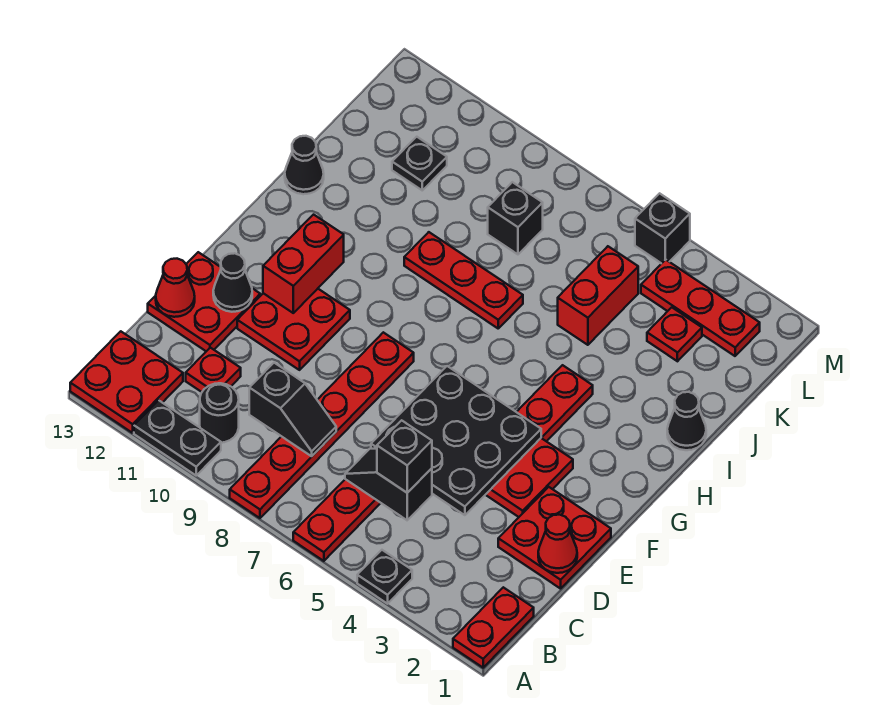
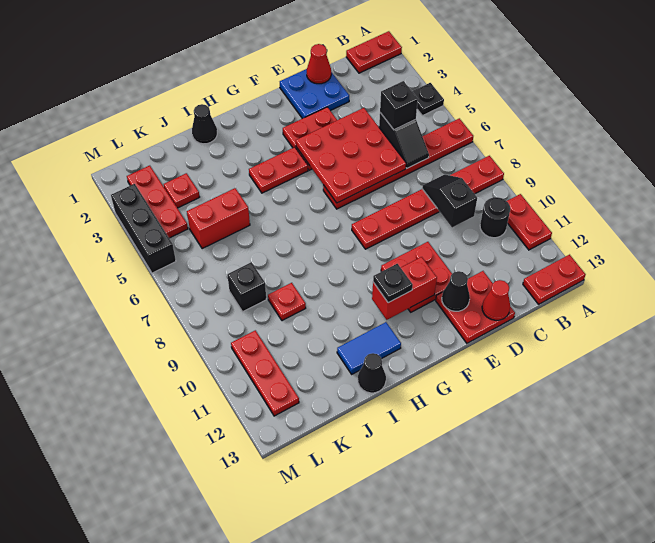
black plate A10:A11 level 1 -> red plate A10:A11 level 1
red plate A12:B13 level 1 -> red plate A13:B13 level 1
red plate C11 level 1 -> red plate J9 level 1
red plate D1:E2 level 1 -> blue plate D1:E2 level 1
black plate D4:F6 level 2 -> red plate D4:F6 level 2
none -> blue tile H12:I12 level 1
red plate I7:I9 level 1 -> red plate L10:L12 level 1
black plate K11 level 1 -> black plate G11 level 3
black brick M5 level 1 -> black brick M3:M5 level 1

